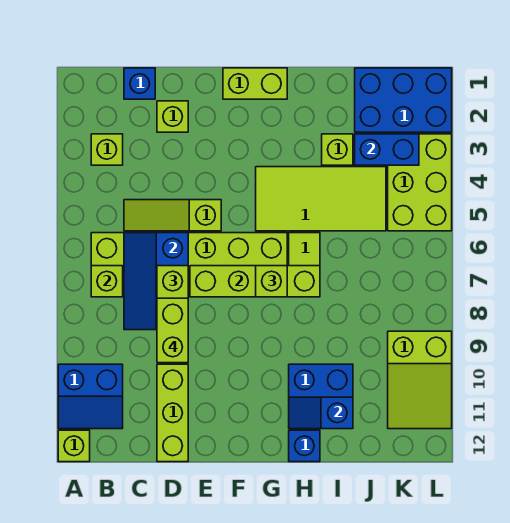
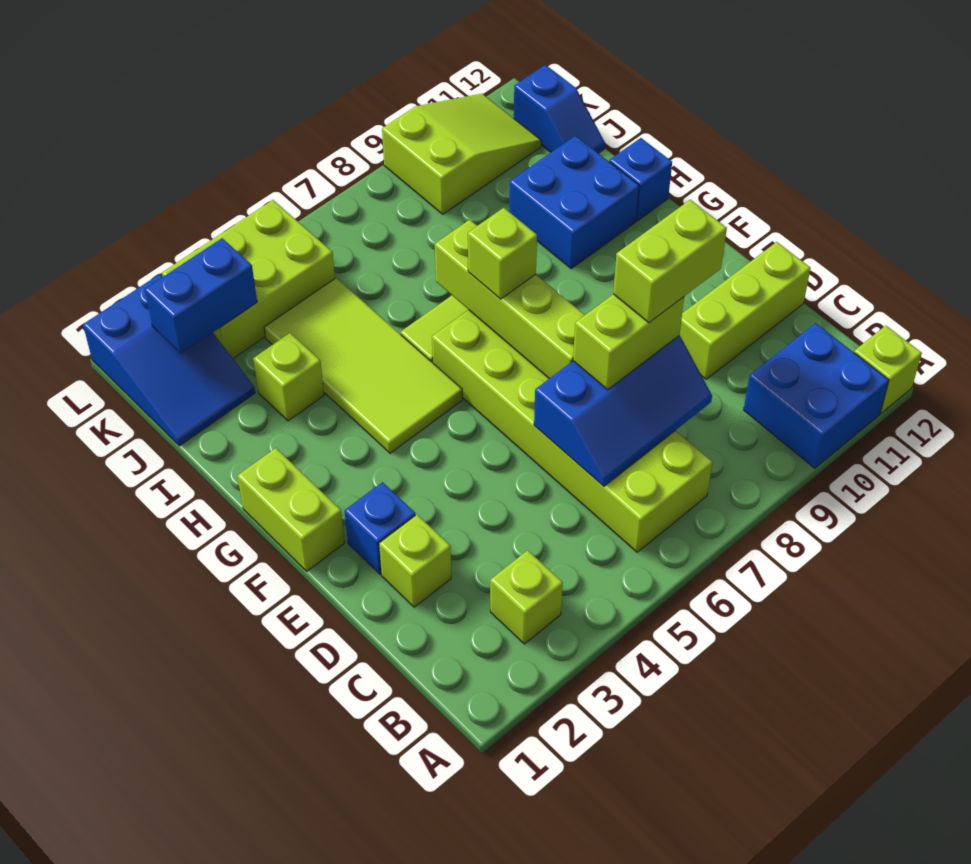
blue slope A10:B11 level 1 top 10 -> blue brick A10:B11 level 1
lime brick B7 level 2 -> none
blue brick C1 level 1 -> blue brick E2 level 1
lime slope C5:E5 level 1 top E -> none
blue slope H11:I11 level 2 top I -> blue slope J12:K12 level 1 top K
blue brick J1:L2 level 1 -> blue slope J1:L2 level 1 top L
blue brick J3:K3 level 2 -> blue brick K2:K3 level 2

